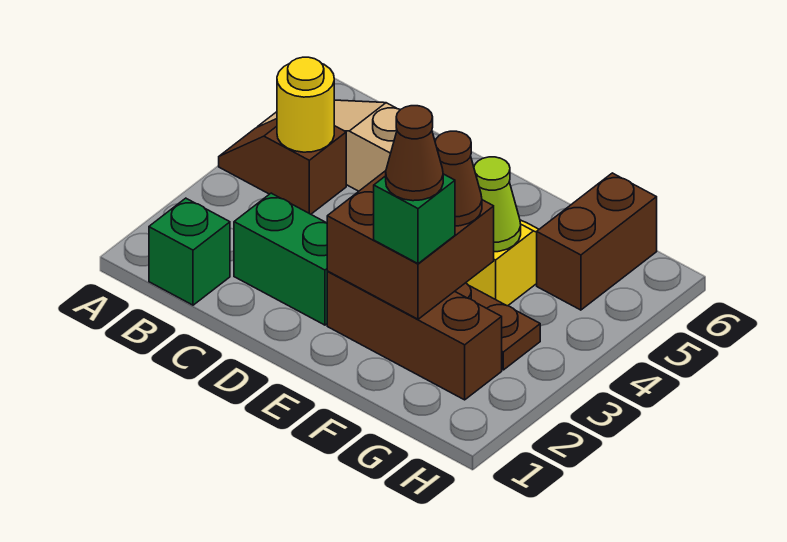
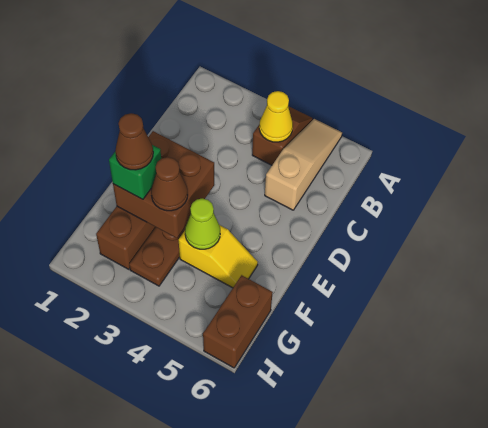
green brick B1 level 1 -> none
yellow round brick B4 level 2 -> yellow cone B4 level 2
green brick C2:D2 level 1 -> none
brown brick G5:G6 level 1 -> brown brick G6:H6 level 1

